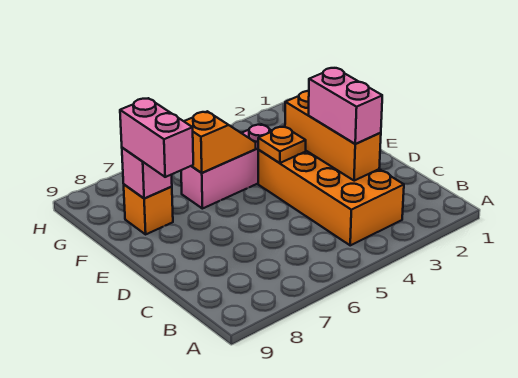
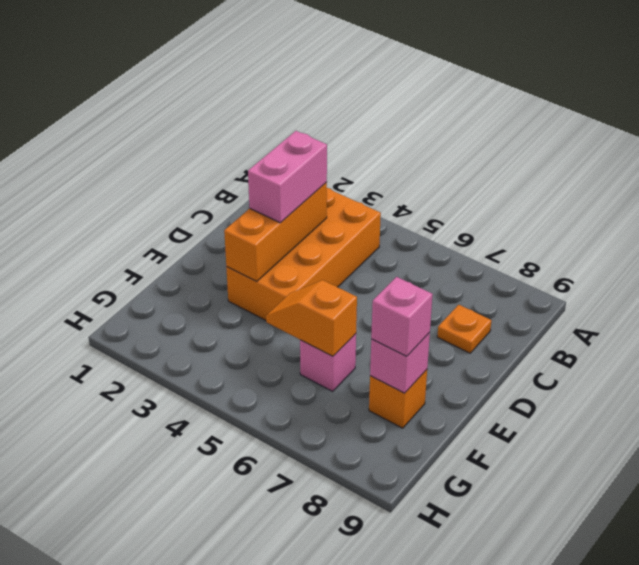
orange plate E4 level 2 -> orange plate C8 level 1
pink brick E8:F8 level 3 -> pink brick F8 level 3
pink brick F4:F6 level 1 -> pink brick F6 level 1

